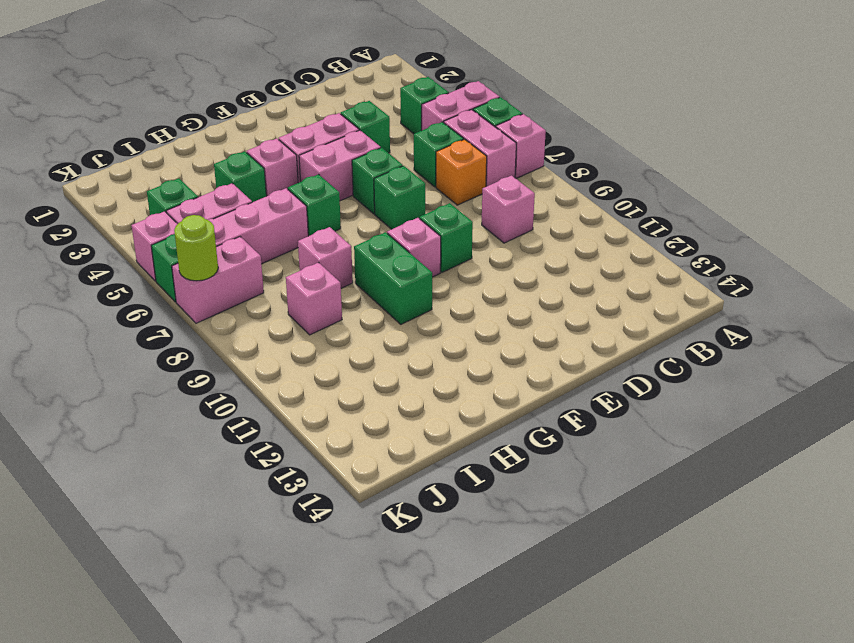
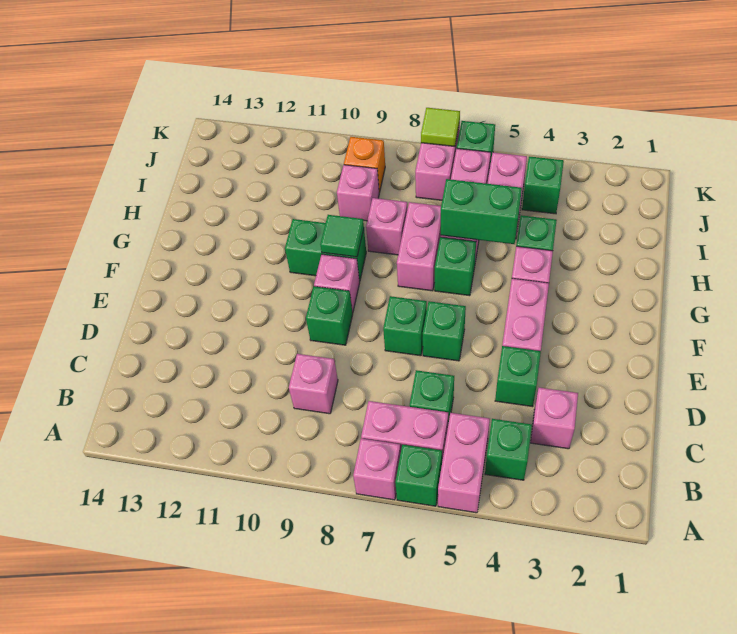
orange brick C7 level 1 -> orange brick J9 level 1
pink brick E5:F5 level 1 -> pink brick G7:H7 level 1
none -> green tile G9 level 2
none -> green brick H5:H6 level 2
pink brick K5 level 1 -> pink brick C3 level 1
lime round brick K7 level 2 -> lime tile K7 level 2

